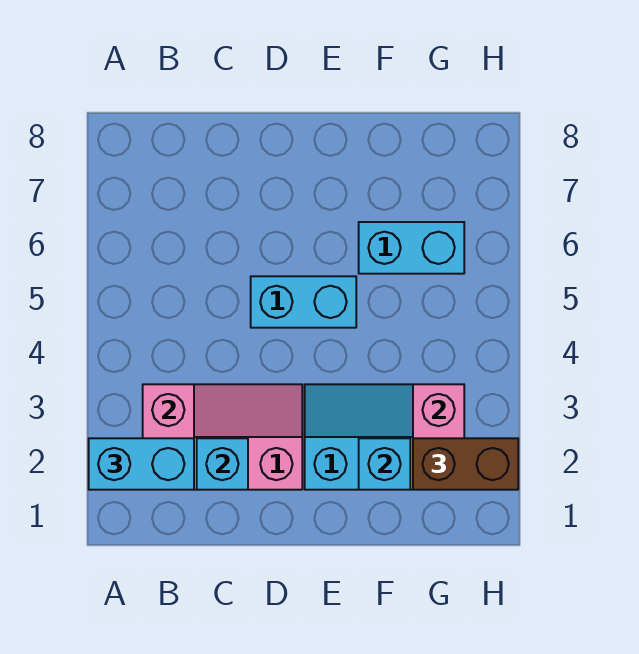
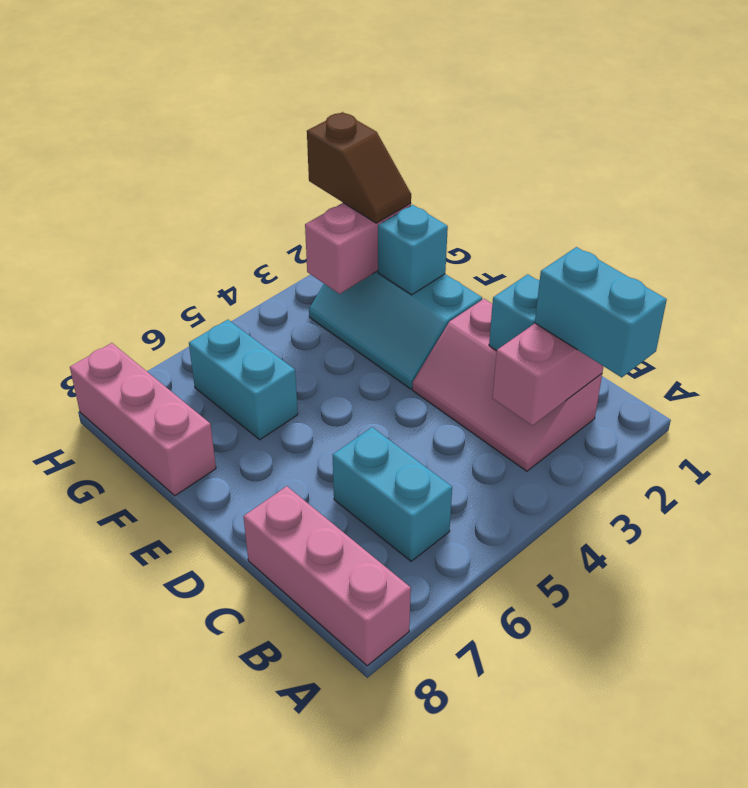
none -> pink brick A8:C8 level 1
cyan brick D5:E5 level 1 -> cyan brick B6:C6 level 1
none -> pink brick F8:H8 level 1
brown brick G2:H2 level 3 -> brown slope G2:H2 level 3 top H

